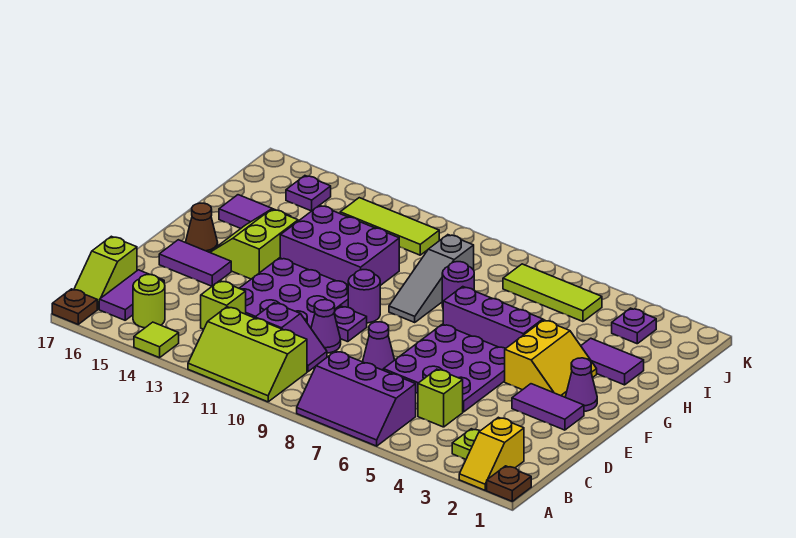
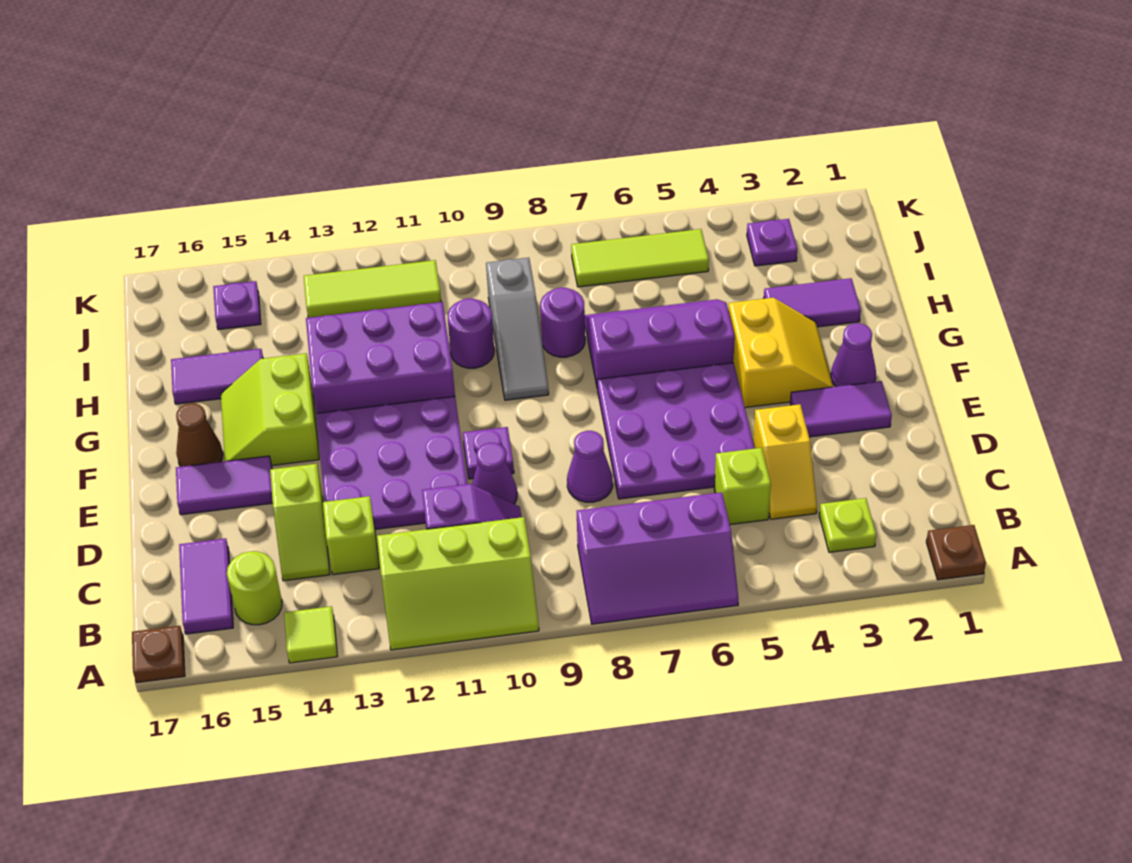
yellow slope A2:B2 level 1 top B -> yellow slope C4:D4 level 1 top D
lime slope B17:C17 level 1 top C -> lime slope C14:D14 level 1 top D
purple round brick F10 level 1 -> purple round brick H10 level 1

